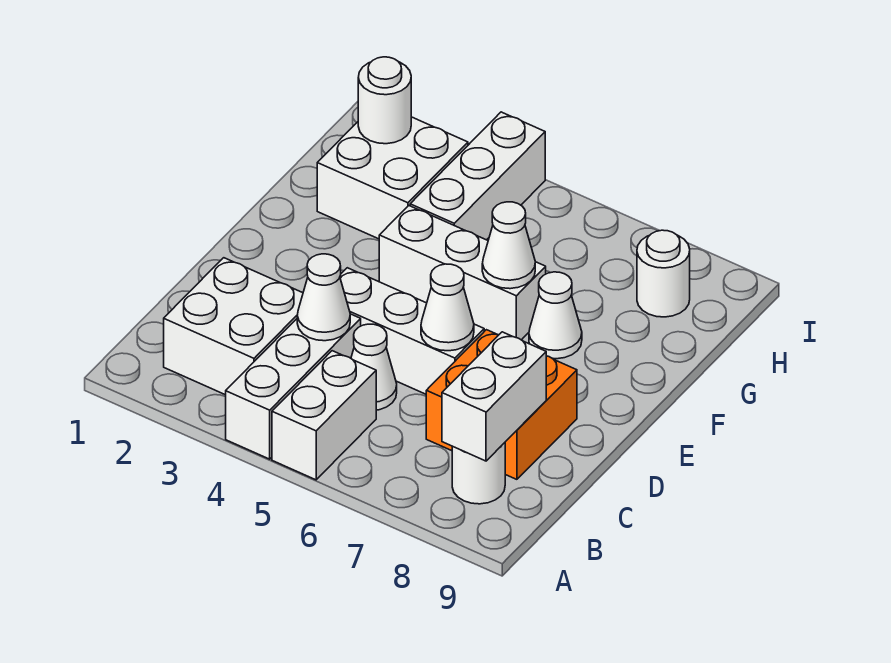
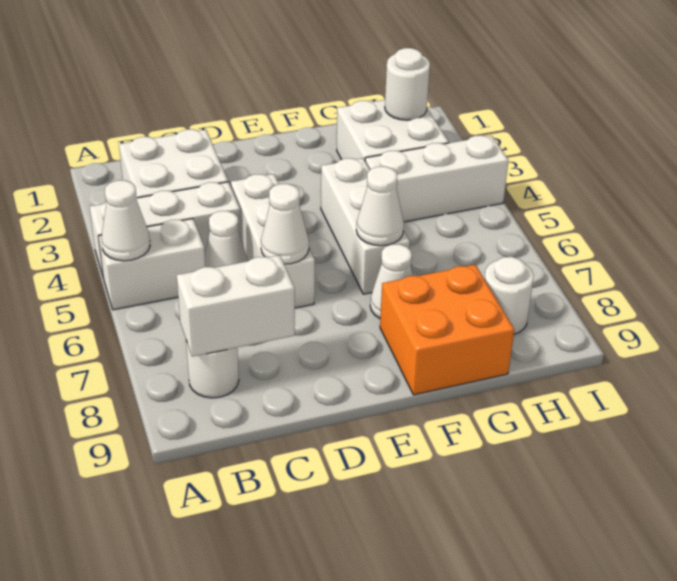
white cone C4 level 2 -> white cone A5 level 2
orange brick C7:D8 level 1 -> orange brick F8:G9 level 1

